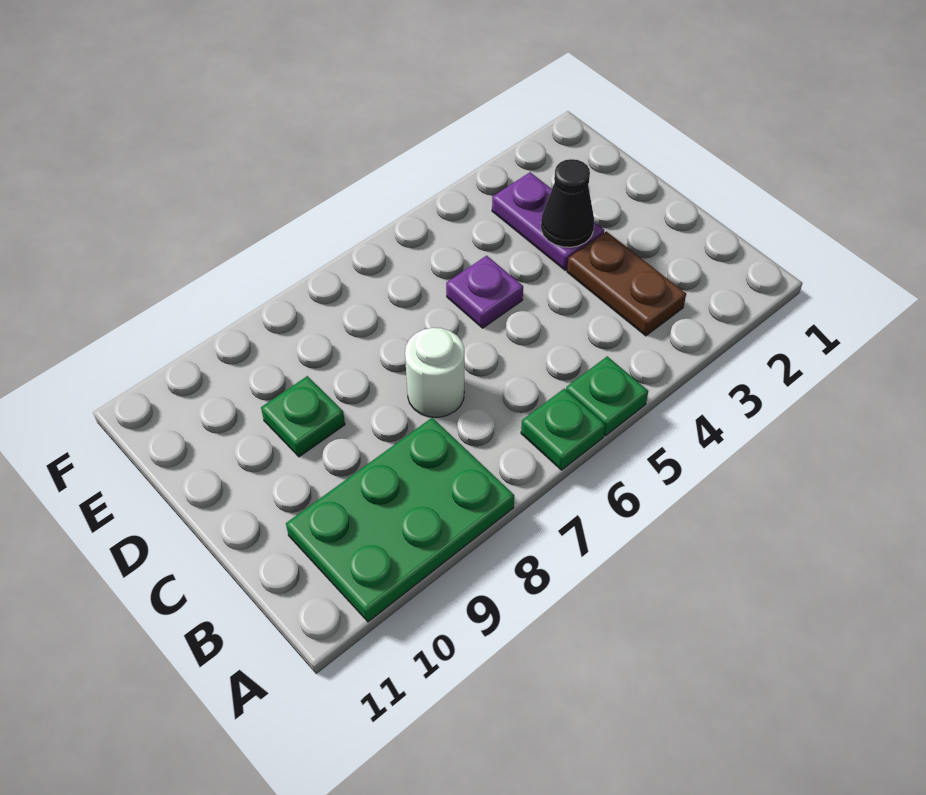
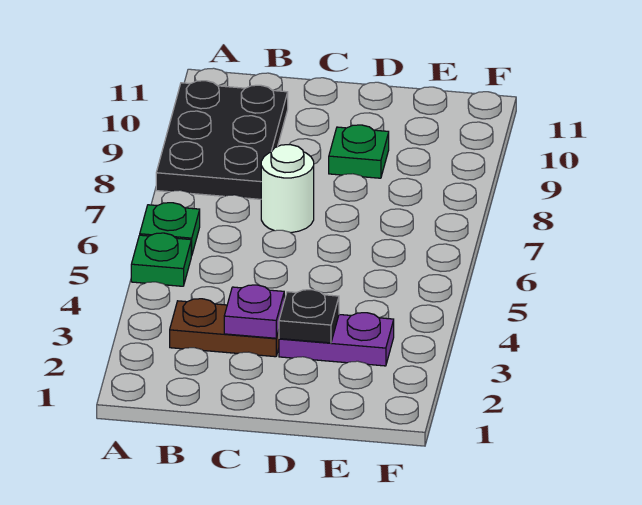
green plate A8:B10 level 1 -> black plate A8:B10 level 1
black cone D3 level 2 -> black plate D3 level 2
purple plate D5 level 1 -> purple plate C3 level 2

